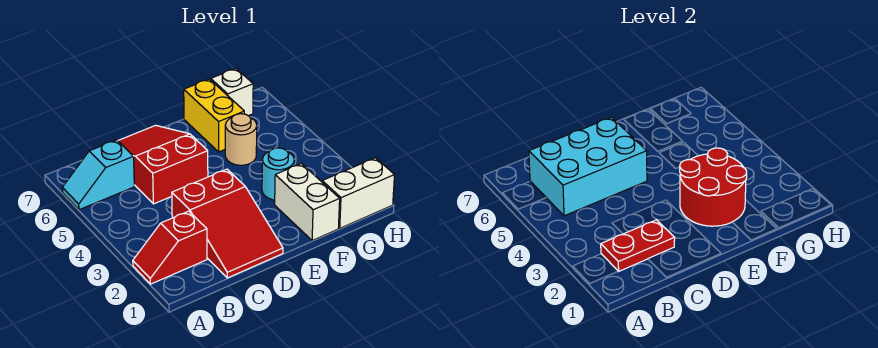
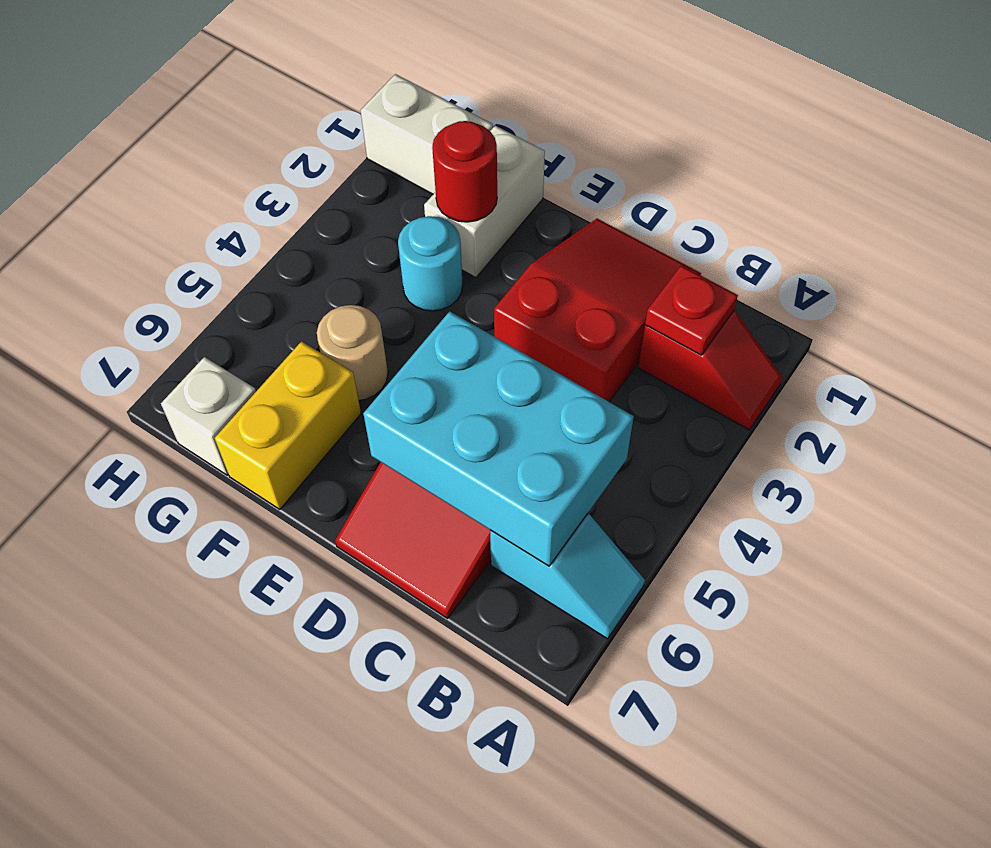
red plate B2:C2 level 2 -> red plate B2 level 2
red round brick E2:F3 level 2 -> red round brick F2 level 2

